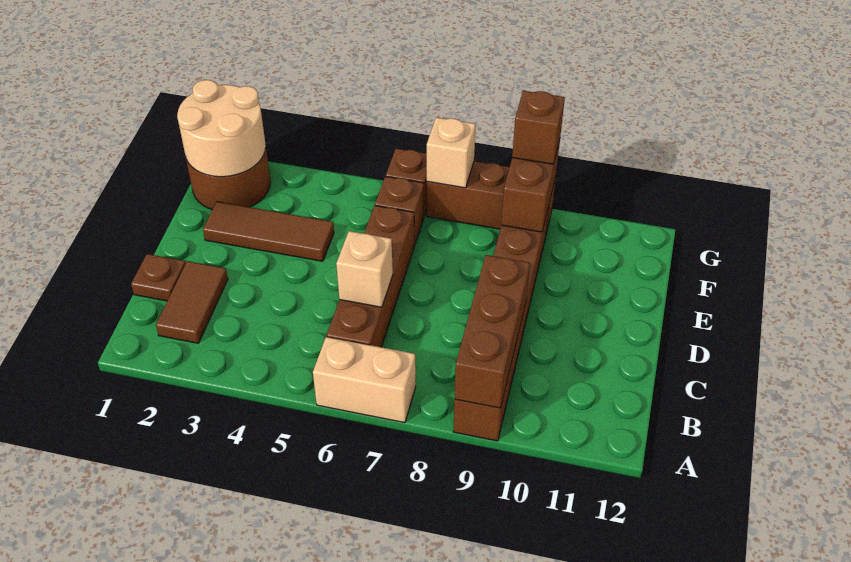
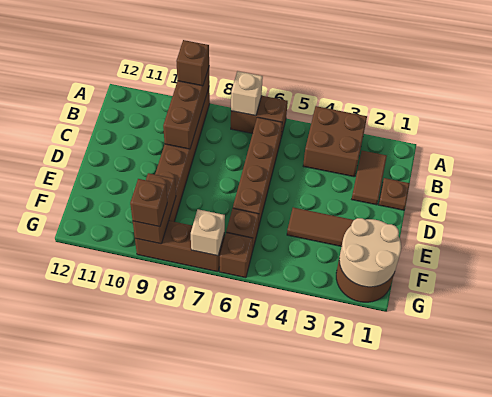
none -> brown brick A3:B4 level 1
tan brick A6:A7 level 1 -> brown brick A6:A7 level 1
none -> brown brick A9 level 3
tan brick C6 level 2 -> tan brick A7 level 2

